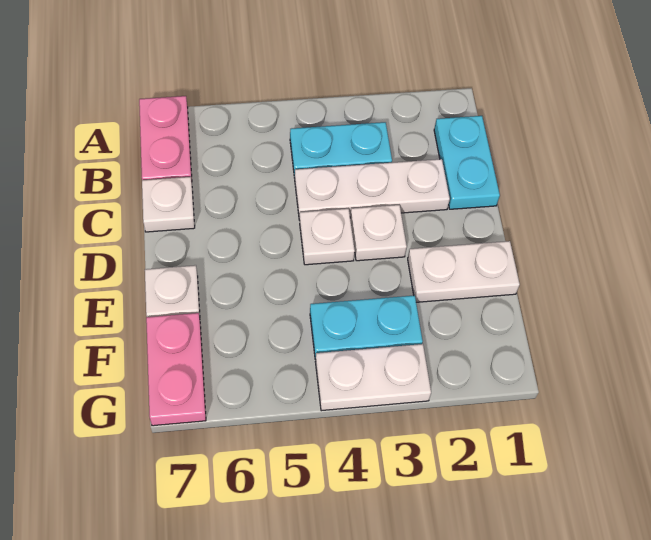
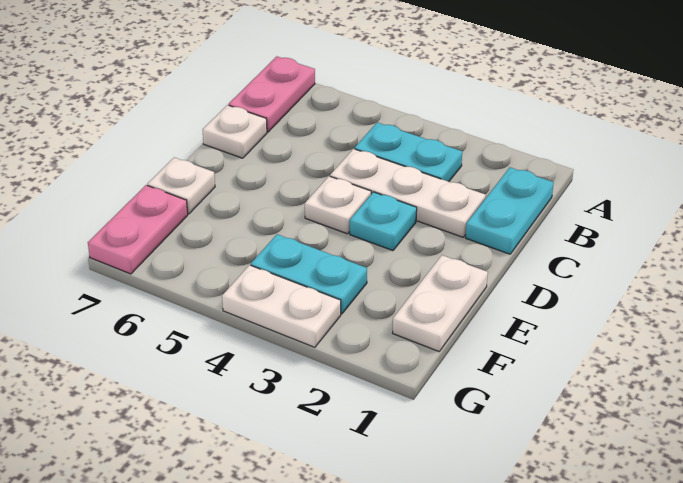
white plate D3 level 1 -> cyan plate D3 level 1
white plate E1:E2 level 1 -> white plate E1:F1 level 1

